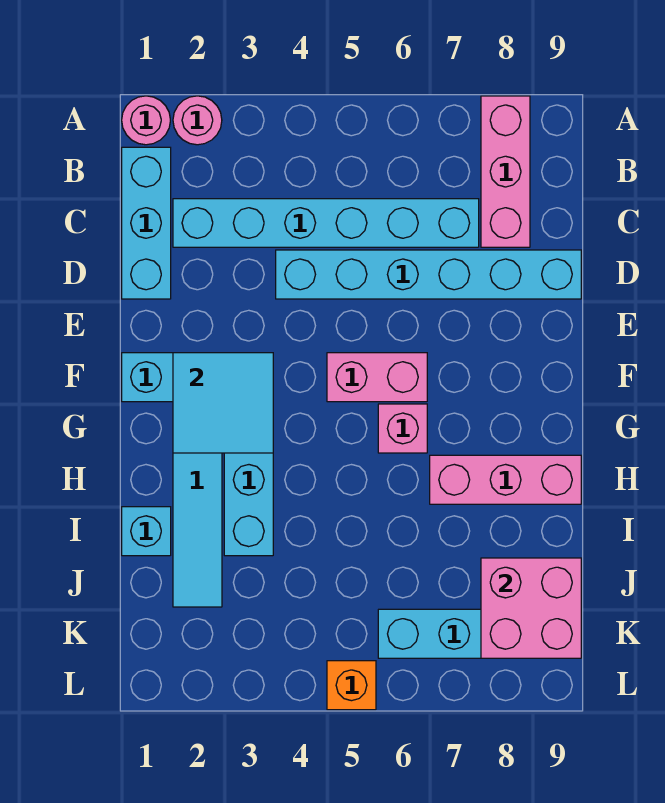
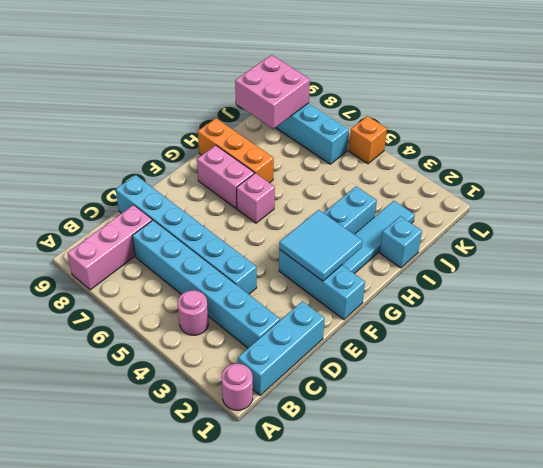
pink round brick A2 level 1 -> pink round brick B4 level 1
pink brick F5:F6 level 1 -> pink brick G7:G8 level 1
pink brick H7:H9 level 1 -> orange brick H7:H9 level 1

